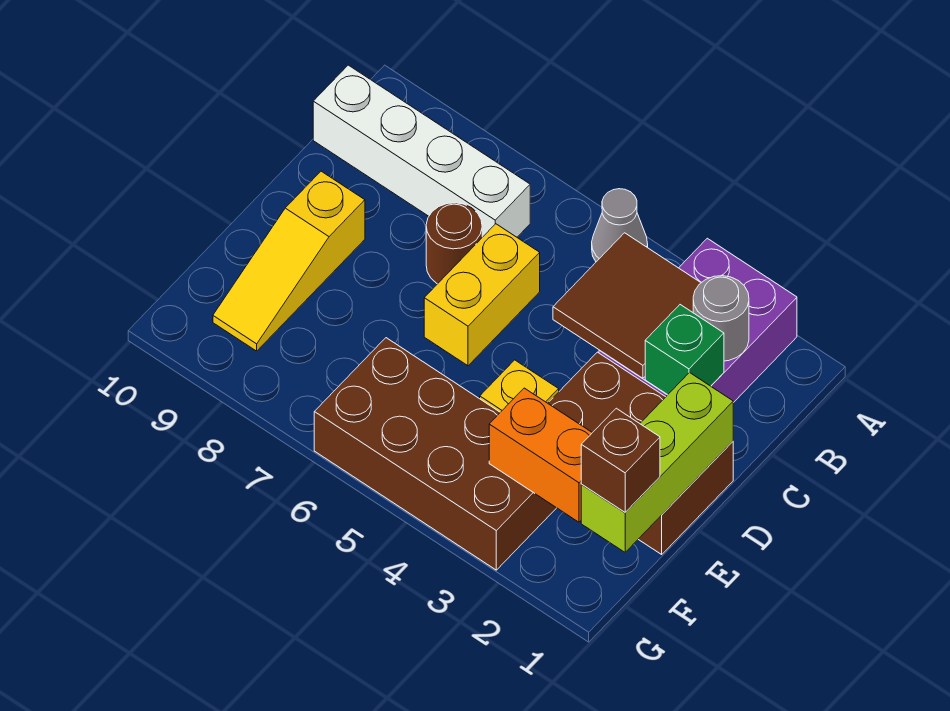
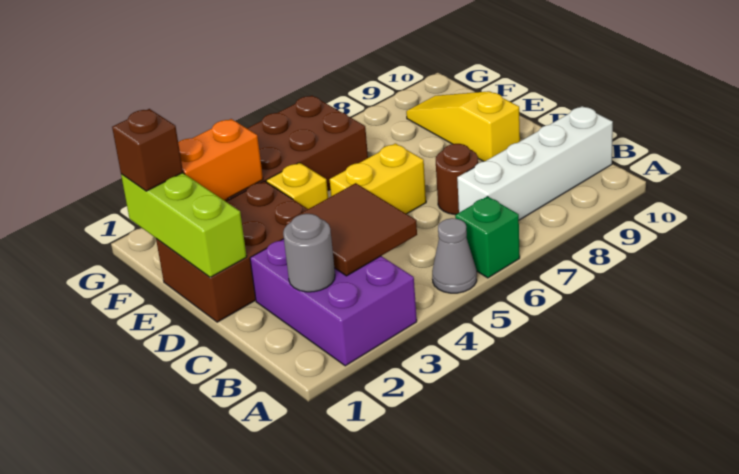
green brick C2 level 2 -> green brick A6 level 1
yellow brick C6:D6 level 1 -> yellow brick D5:D6 level 1

